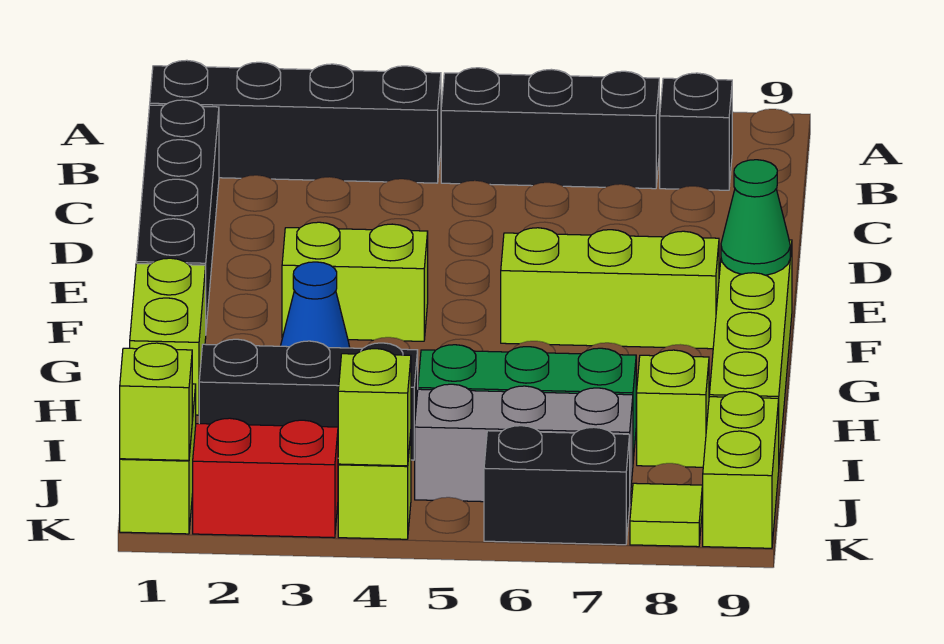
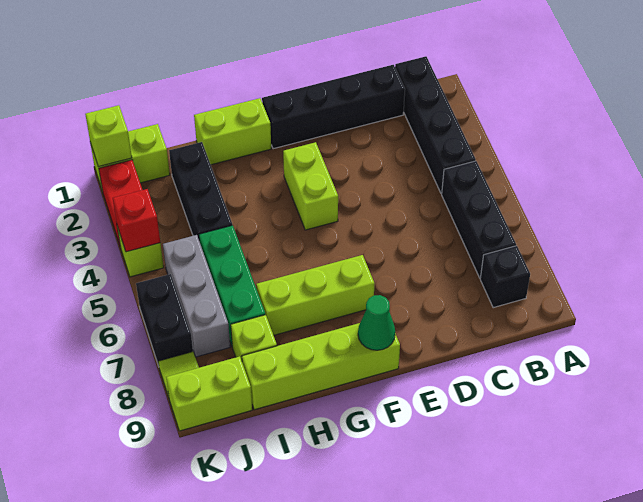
lime brick F6:F8 level 1 -> lime brick F7:H7 level 1
blue cone G3 level 1 -> none
lime brick K4 level 2 -> red brick K4 level 2

